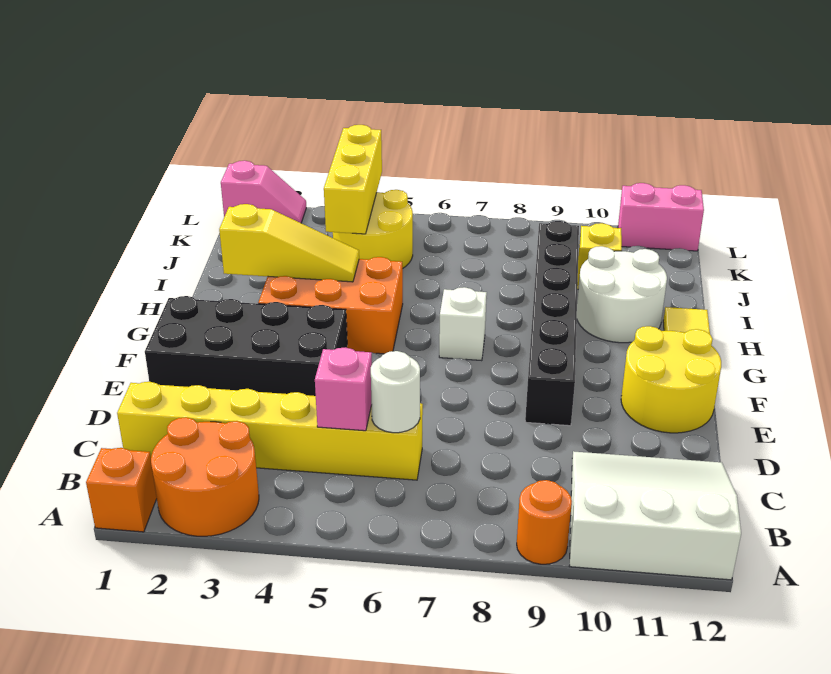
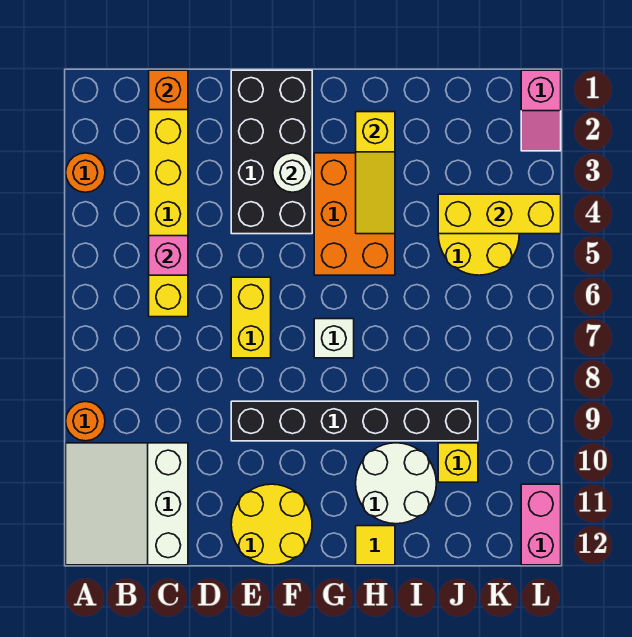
orange brick A1 level 1 -> orange brick C1 level 2
orange round brick A2:B3 level 1 -> orange round brick A3 level 1
white slope A10:C12 level 1 top A -> white slope A10:C12 level 1 top C
white round brick C6 level 2 -> white round brick F3 level 2
none -> yellow brick E6:E7 level 1

